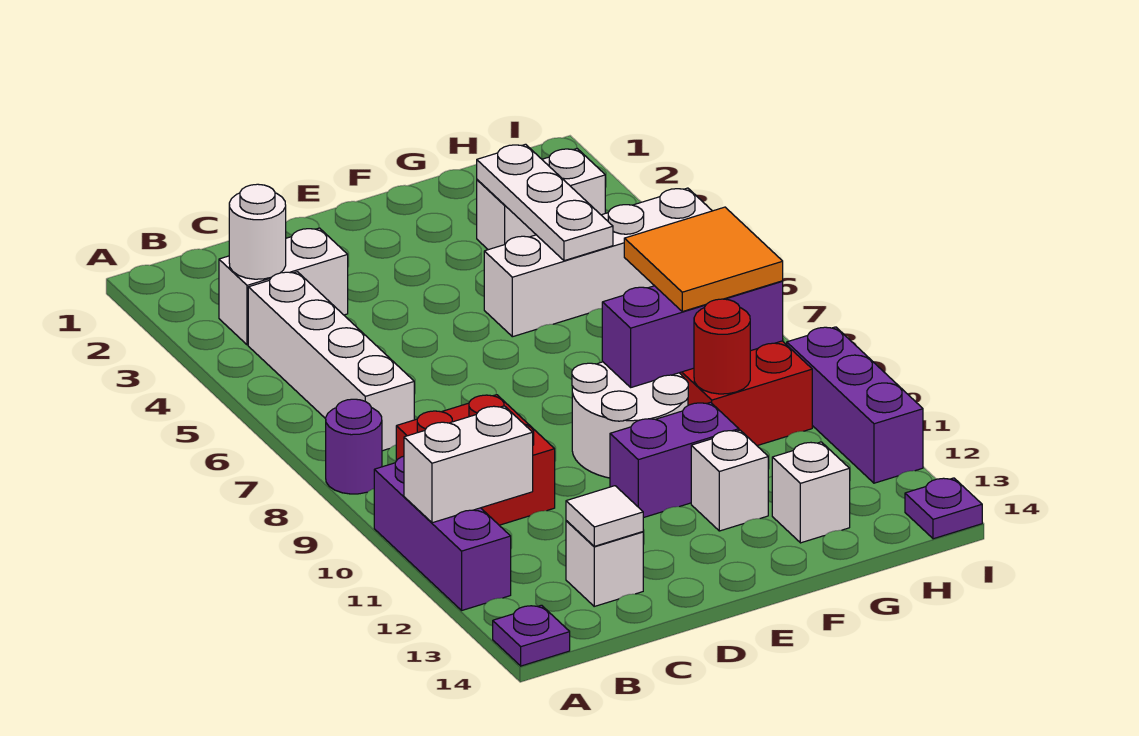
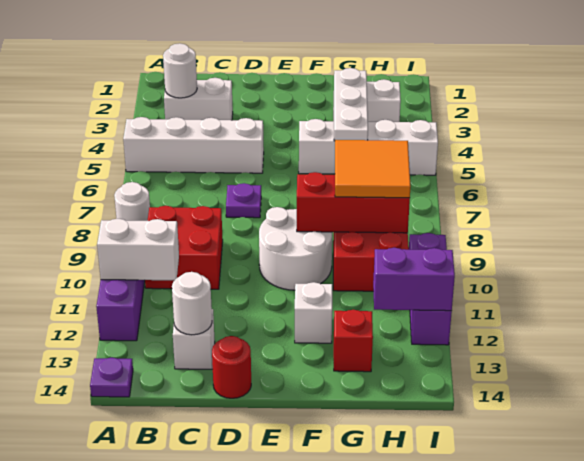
purple round brick A8 level 1 -> white round brick A8 level 1
white brick B4:B7 level 1 -> white brick A5:D5 level 1
white tile C13 level 2 -> white round brick C13 level 2
purple brick E11:F11 level 1 -> purple brick H12:I12 level 2
purple brick F9:H9 level 2 -> red brick F9:H9 level 2
red round brick G10 level 2 -> red round brick D14 level 1
white brick G13 level 1 -> red brick G13 level 1
purple plate I14 level 1 -> purple plate D7 level 1

